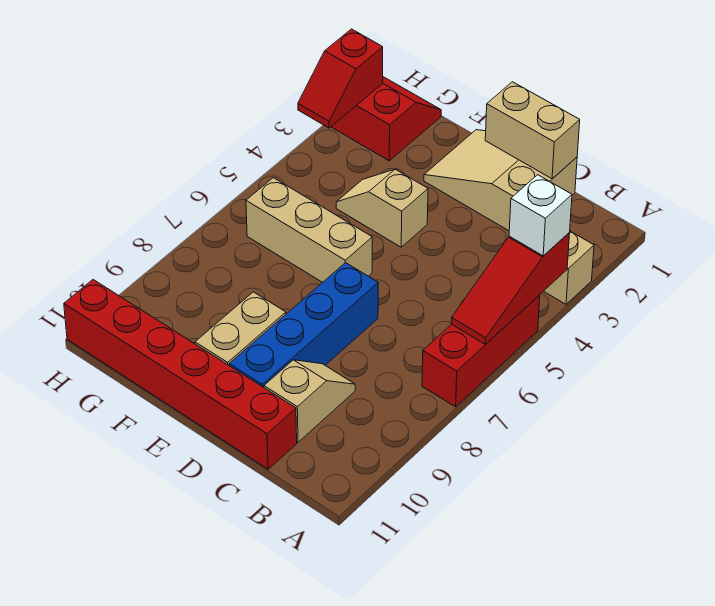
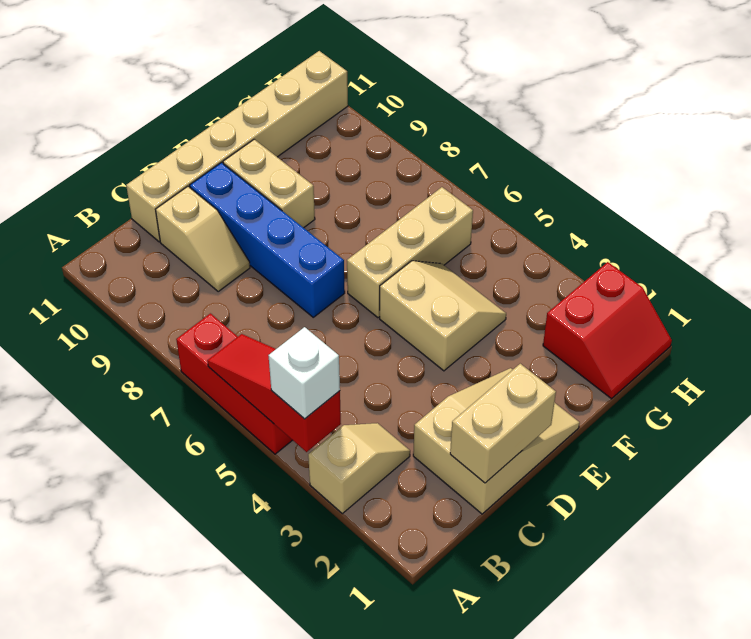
red brick C11:H11 level 1 -> tan brick C11:H11 level 1
tan slope E4:F4 level 1 top E -> tan slope E4:F5 level 1 top E
red slope H2:H3 level 2 top 2 -> none

